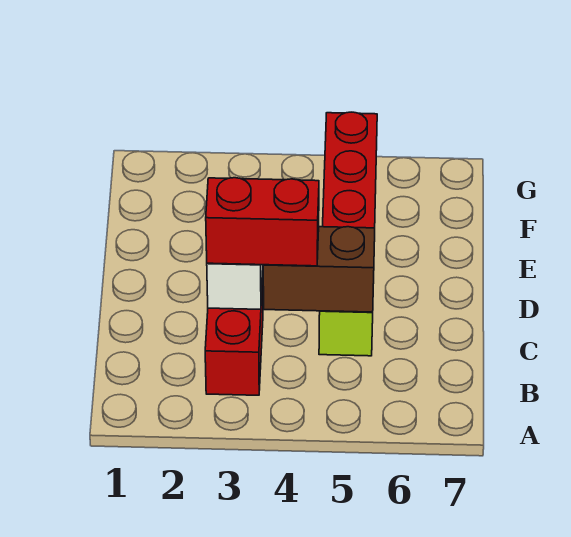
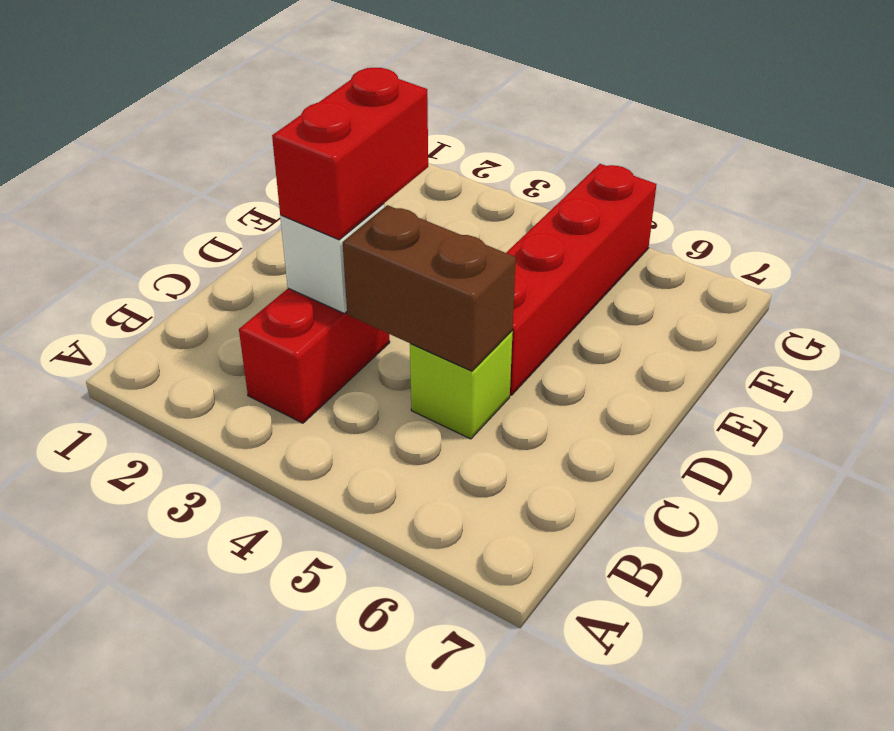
red brick C3:C4 level 3 -> red brick C3:D3 level 3

